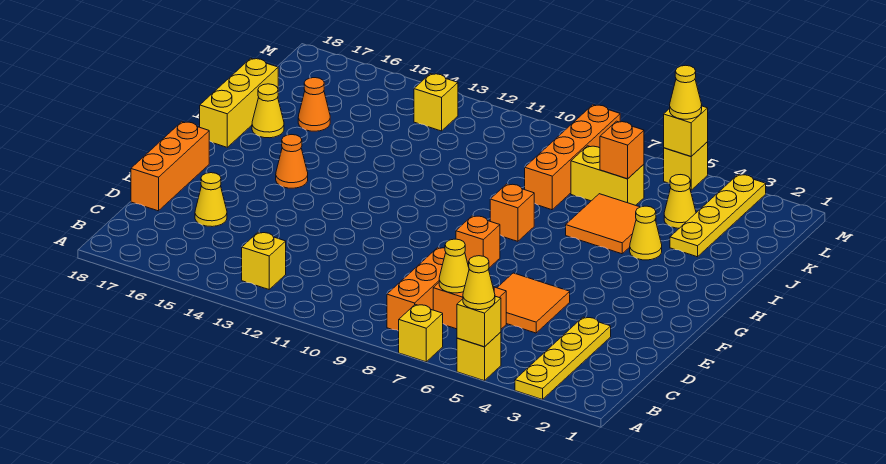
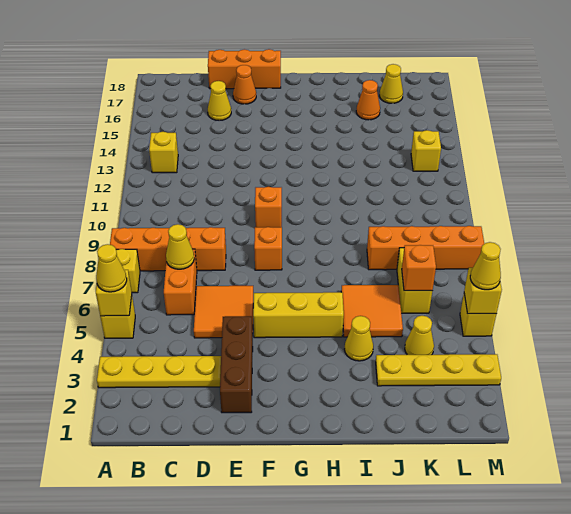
orange brick B8:D8 level 1 -> orange brick A8:D8 level 1
none -> brown brick E2:E4 level 1
orange cone G15 level 1 -> orange cone E17 level 1
orange brick H8 level 1 -> orange brick F10 level 1
yellow brick H18:J18 level 1 -> yellow brick F5:H5 level 1
yellow cone I17 level 1 -> yellow cone K17 level 1

